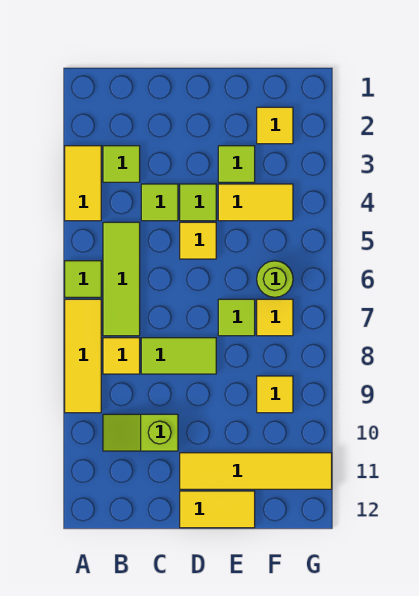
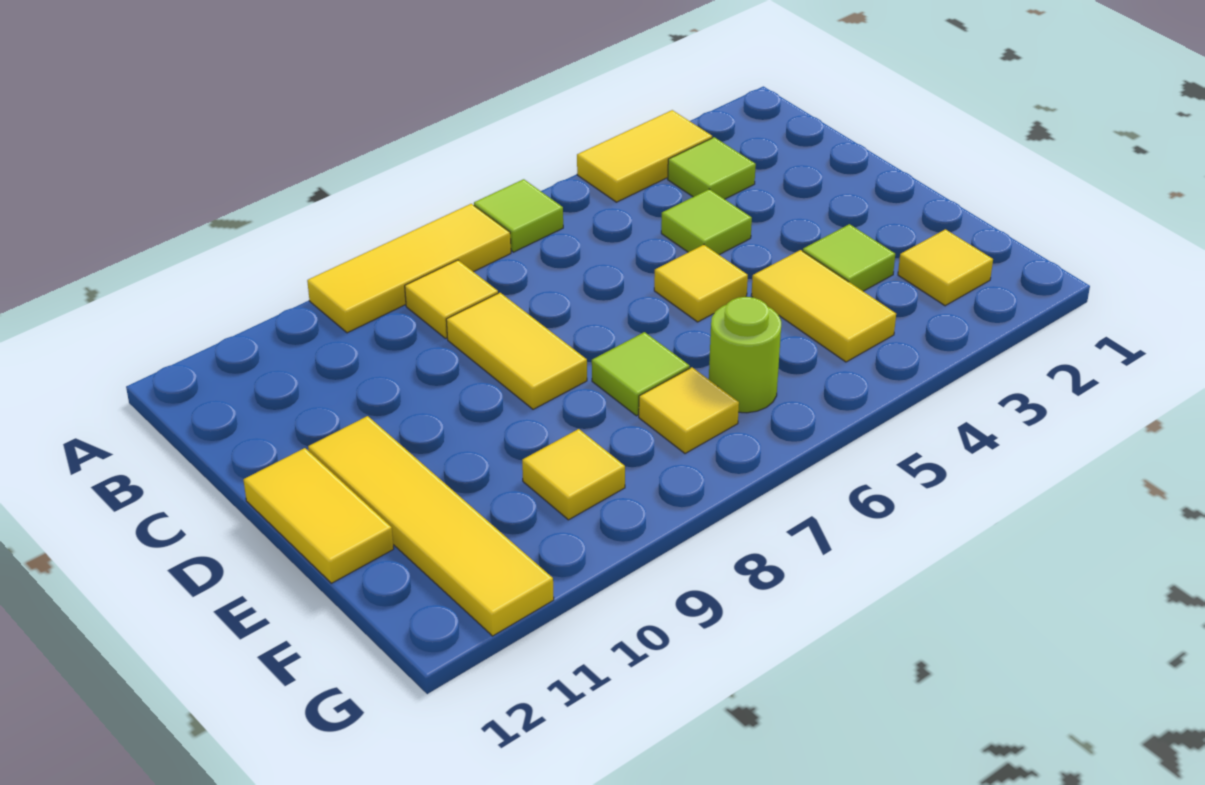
lime tile B5:B7 level 1 -> none
lime slope B10:C10 level 1 top C -> none
lime tile C8:D8 level 1 -> yellow tile C8:D8 level 1
lime tile D4 level 1 -> none

